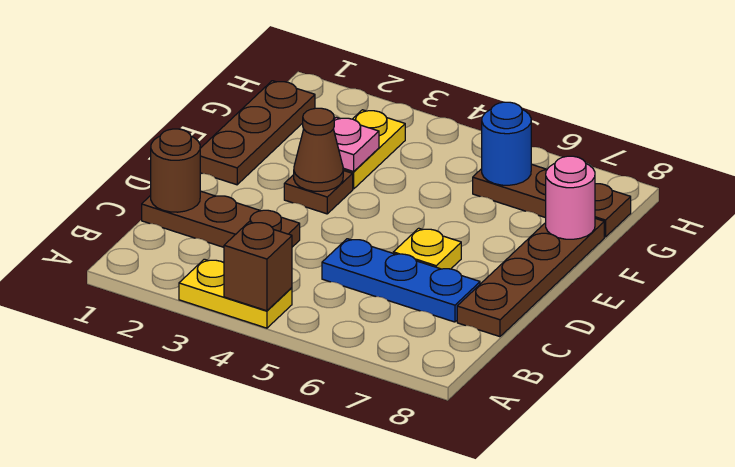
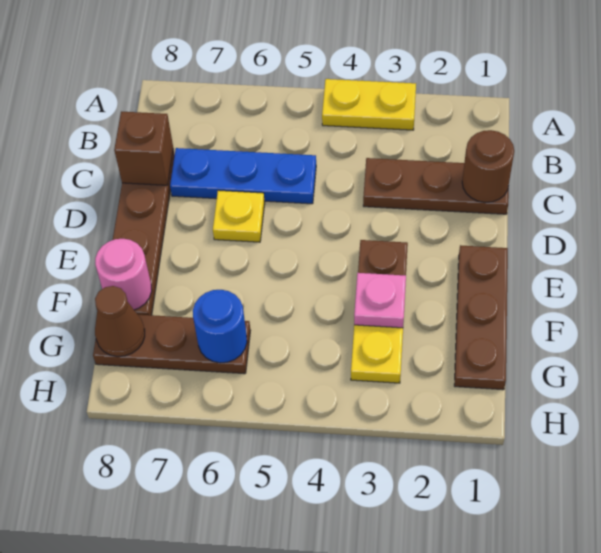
brown brick A4 level 2 -> brown brick C8 level 2
brown cone E3 level 2 -> brown cone G8 level 2

